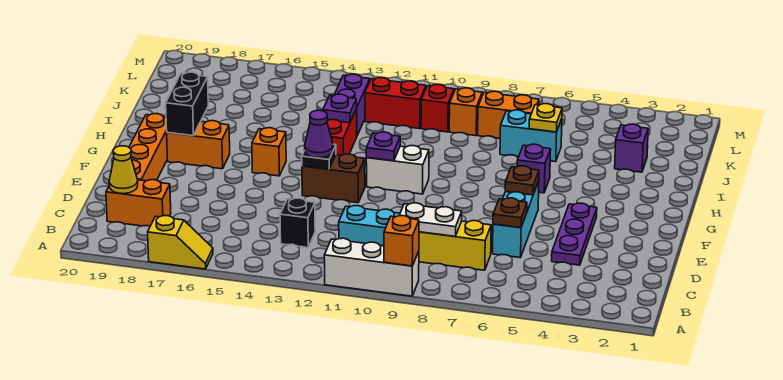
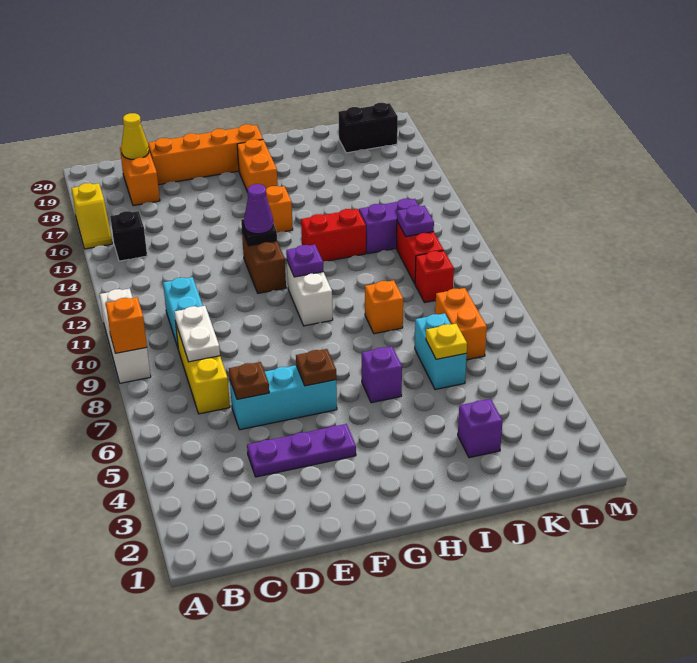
black brick C13 level 1 -> black brick B15 level 1
black brick G18:H18 level 2 -> black brick K19:L19 level 1
purple plate I13 level 2 -> purple plate K12 level 2
orange brick K9 level 1 -> orange brick I9 level 1

